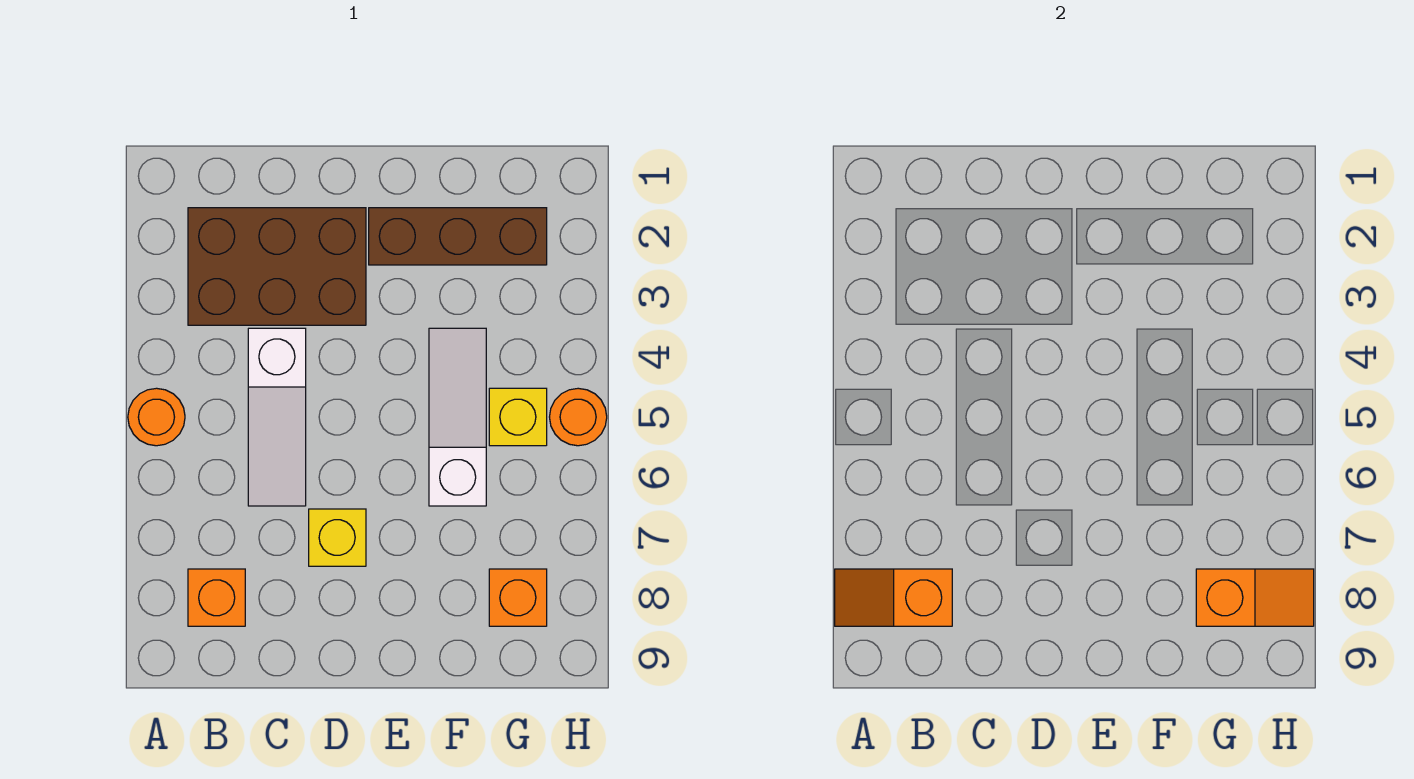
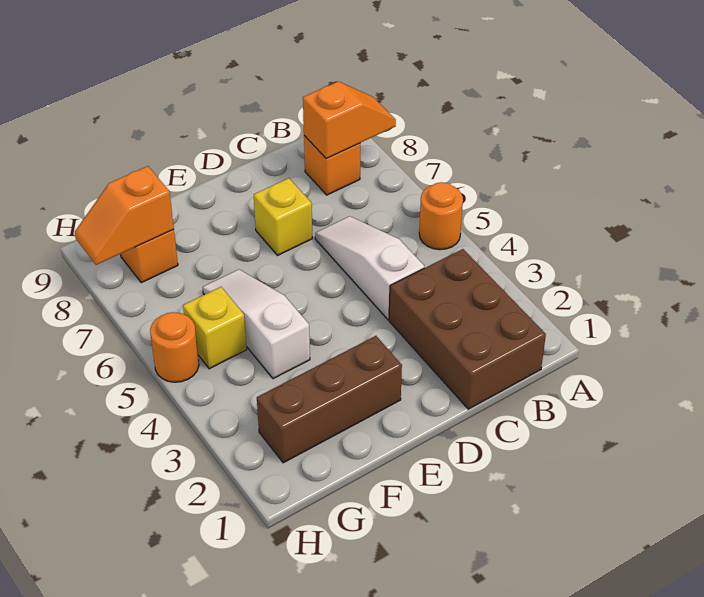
brown brick B2:D3 level 1 -> brown brick B1:C3 level 1
white slope F4:F6 level 1 top 6 -> white slope F4:F6 level 1 top 4

